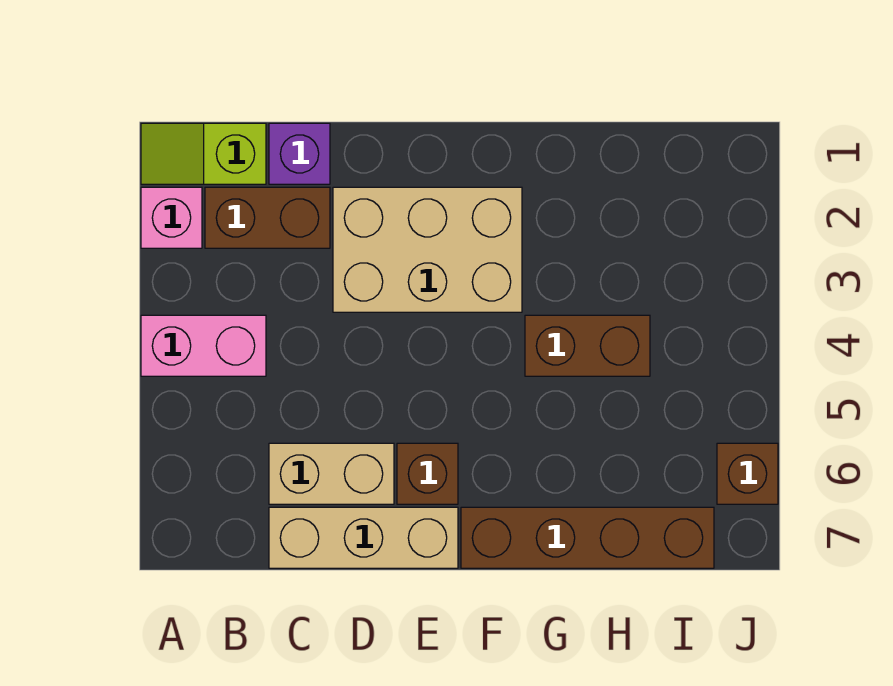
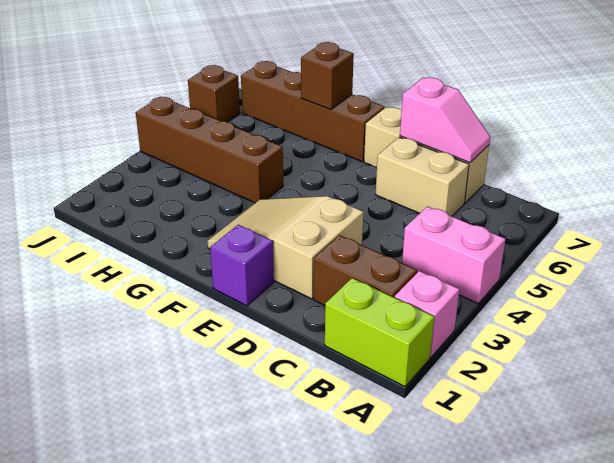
lime slope A1:B1 level 1 top B -> lime brick A1:B1 level 1
purple brick C1 level 1 -> purple brick E1 level 1
none -> pink slope C7:D7 level 2 top D
tan brick D2:F3 level 1 -> tan slope D2:F3 level 1 top D
brown brick E6 level 1 -> brown brick G7 level 2
brown brick G4:H4 level 1 -> brown brick G4:J4 level 1

